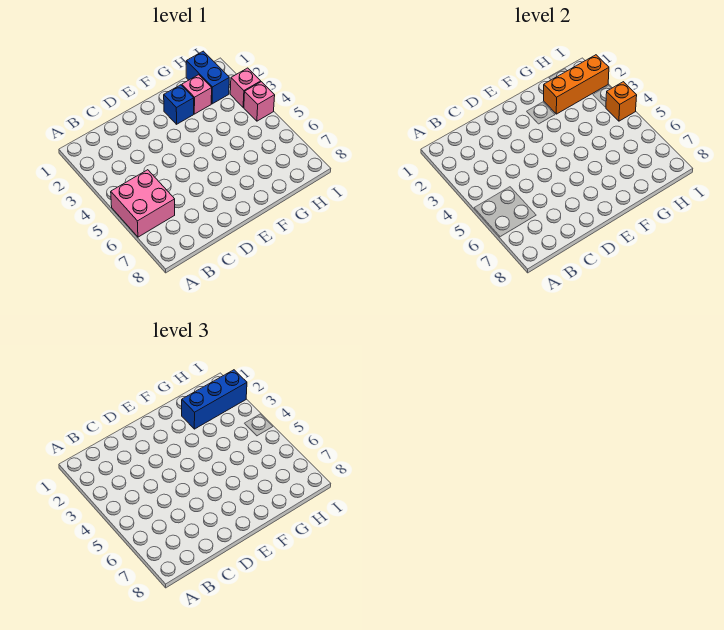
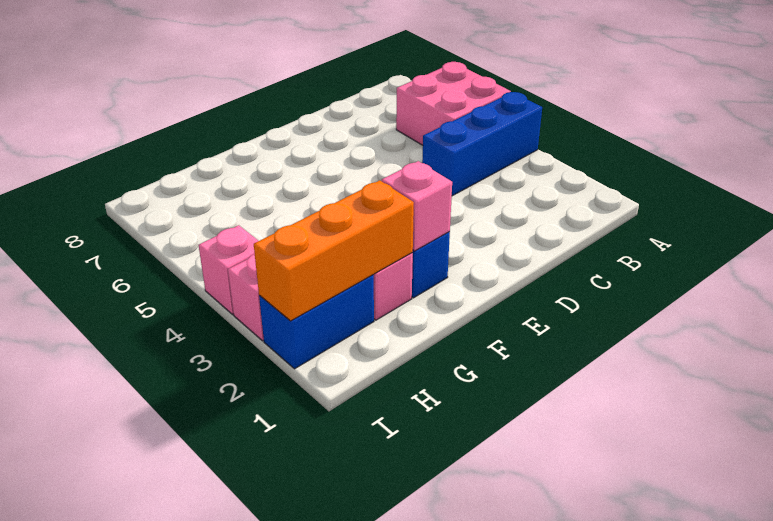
none -> pink brick F2 level 2
blue brick G2:I2 level 3 -> blue brick A4:C4 level 1
blue brick H1:H2 level 1 -> blue brick H2:I2 level 1
orange brick I4 level 2 -> none

